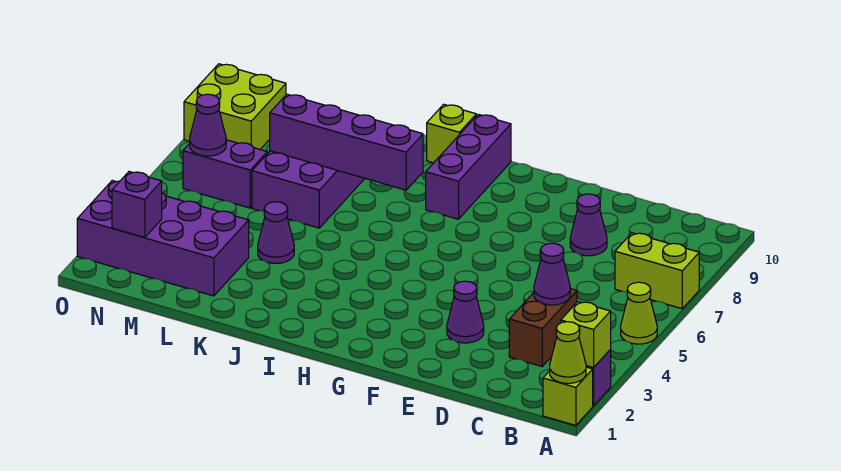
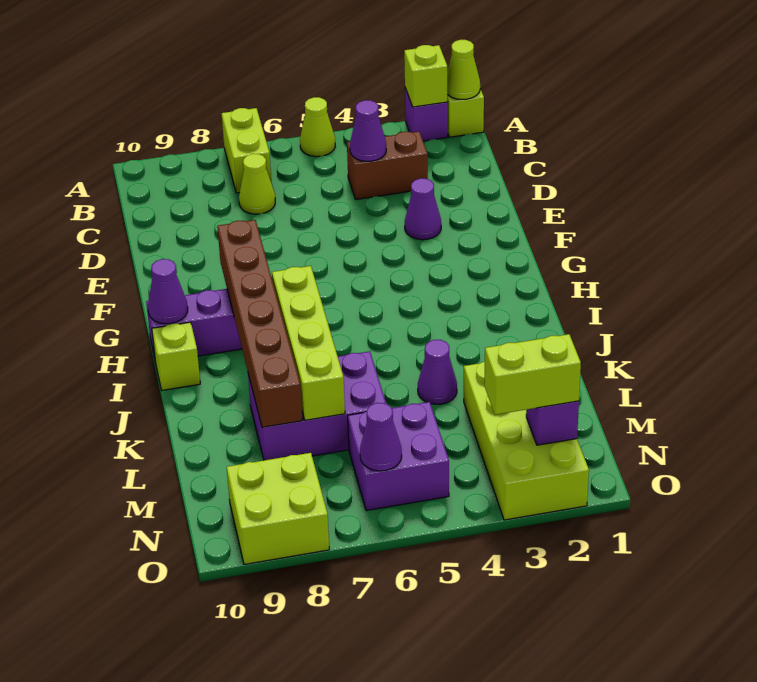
none -> lime cone C7 level 1
purple cone D8 level 1 -> purple cone H10 level 2
none -> brown brick G8:L8 level 2
purple brick I7:L7 level 2 -> lime brick I7:L7 level 2
purple brick L2:O3 level 1 -> lime brick L2:O3 level 1
purple brick M6:N6 level 1 -> purple brick M5:N6 level 1
none -> lime brick N2:N3 level 3

